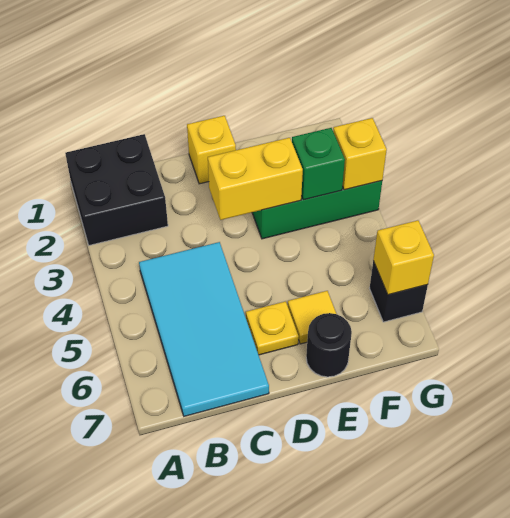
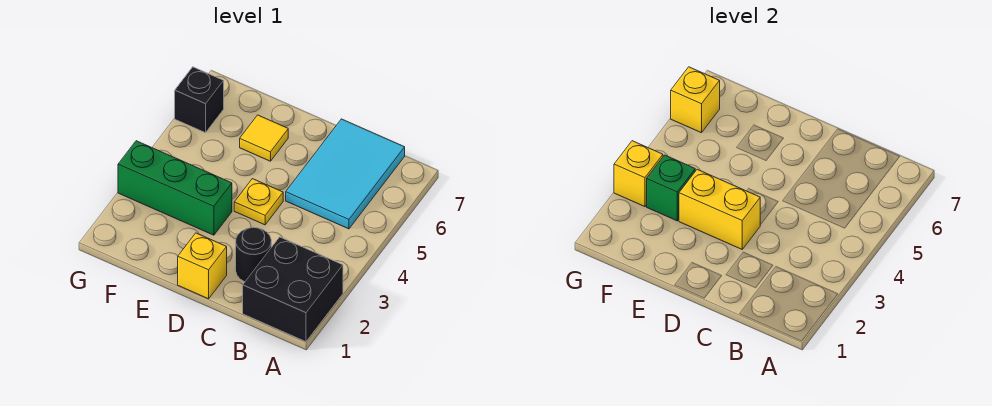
cyan tile B4:C7 level 1 -> cyan tile B5:C7 level 1
yellow plate D6 level 1 -> yellow plate D4 level 1
black round brick E7 level 1 -> black round brick C2 level 1

